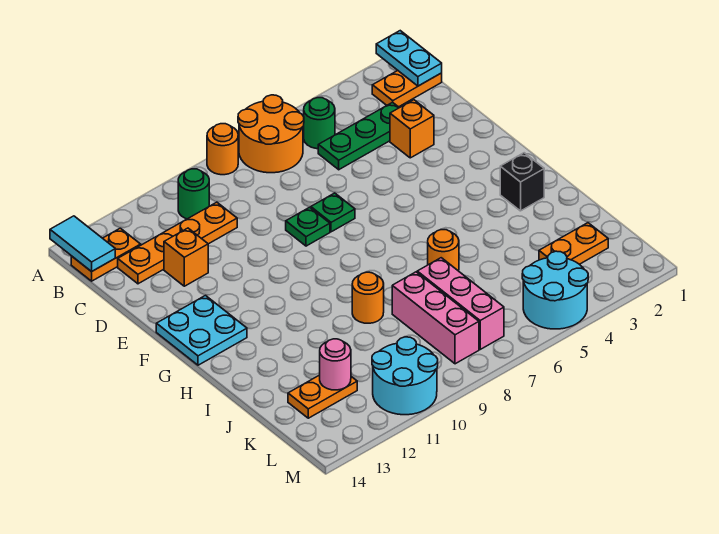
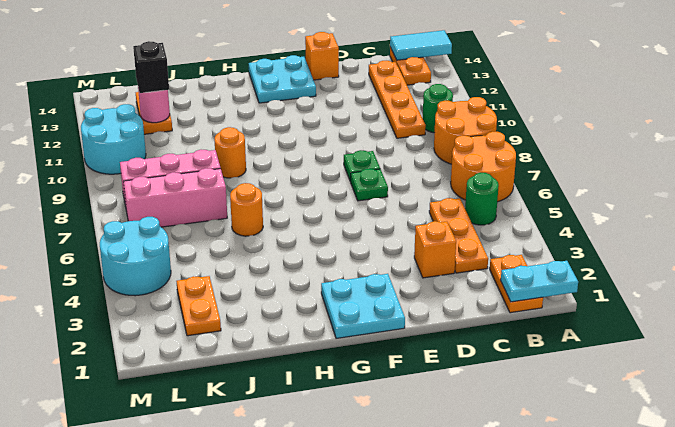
orange round brick A8 level 1 -> orange round brick A8:B9 level 1
green plate C3:C5 level 1 -> orange plate C3:C5 level 1
orange brick D12 level 1 -> orange brick E14 level 1
none -> cyan plate F1:G2 level 1
black brick H2 level 1 -> black brick K12 level 3

